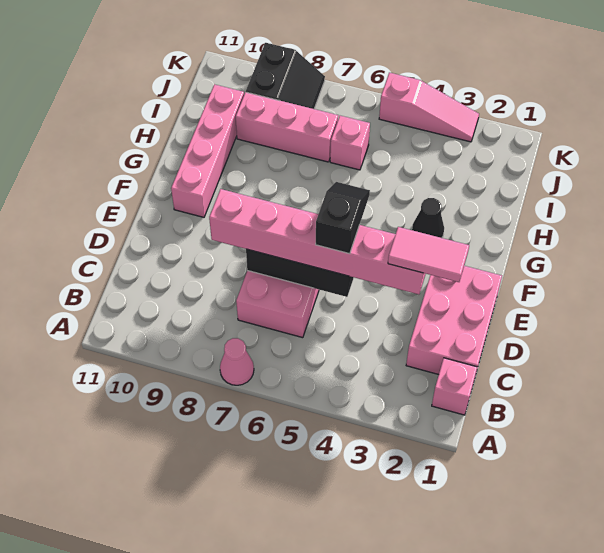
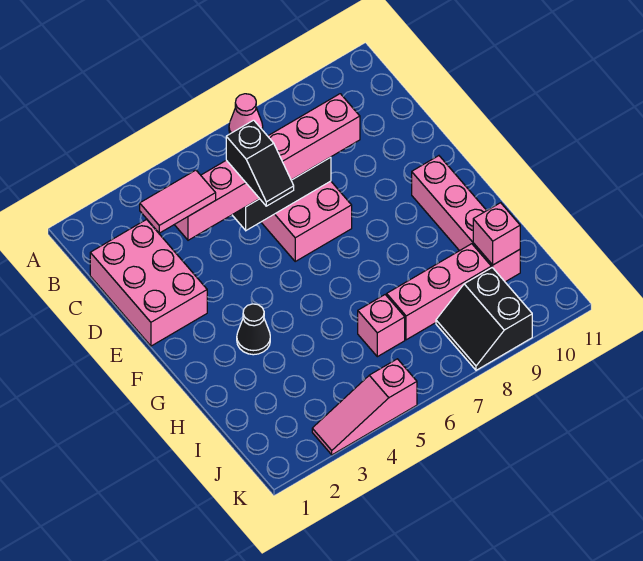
pink brick B1 level 1 -> pink brick I10 level 2

